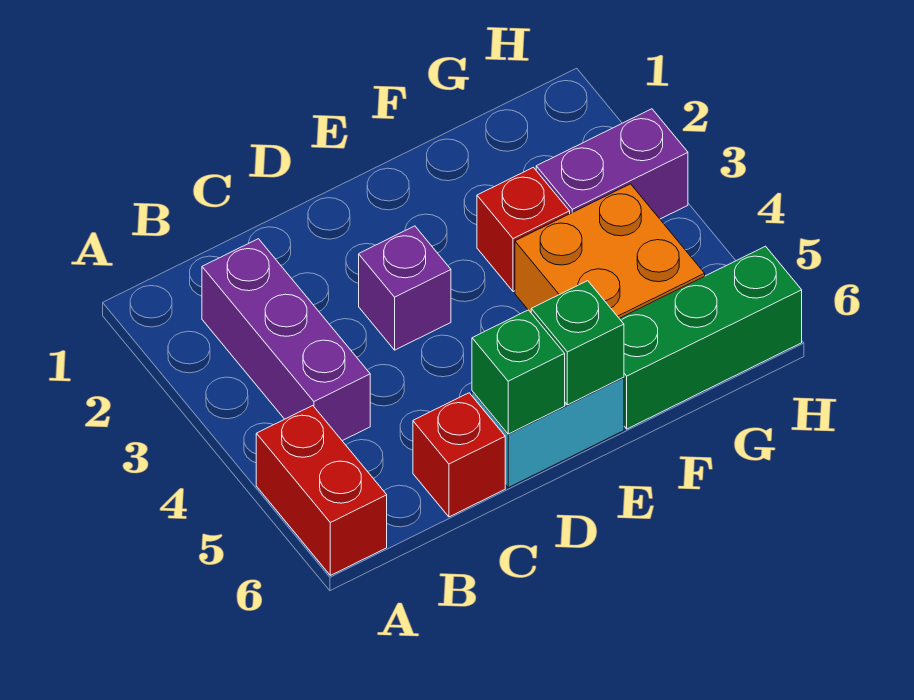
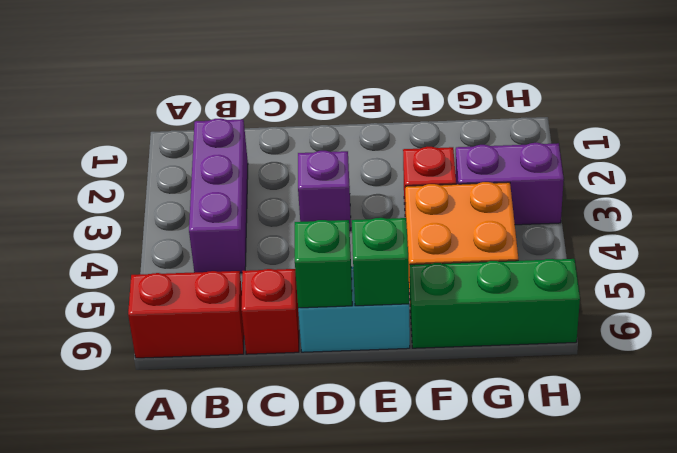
red brick A5:A6 level 1 -> red brick A6:B6 level 1

